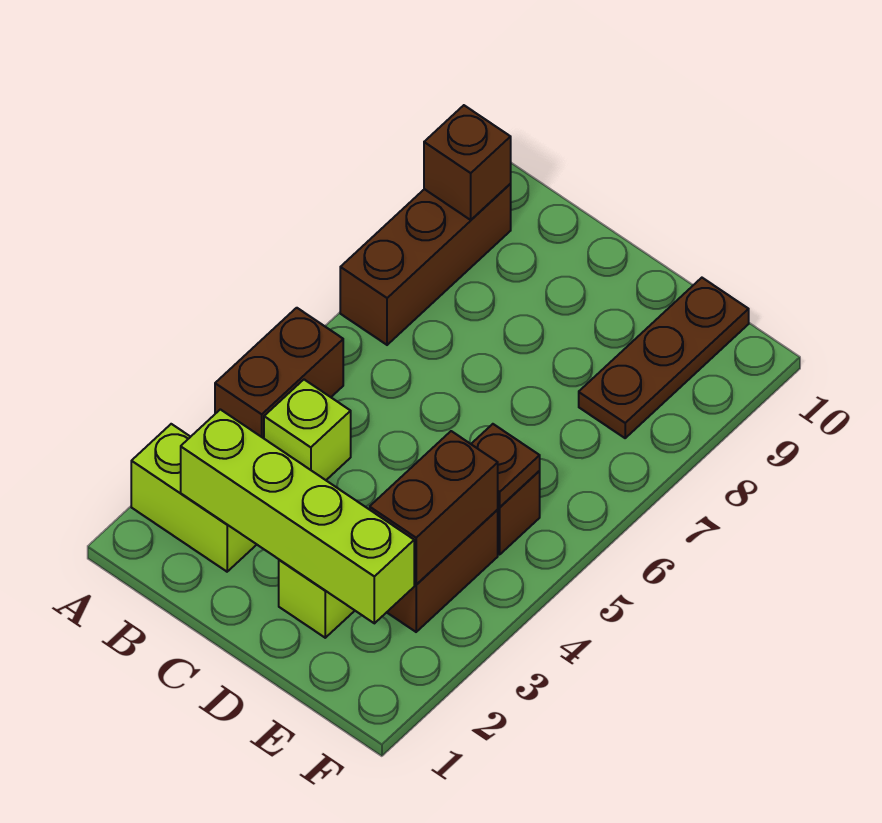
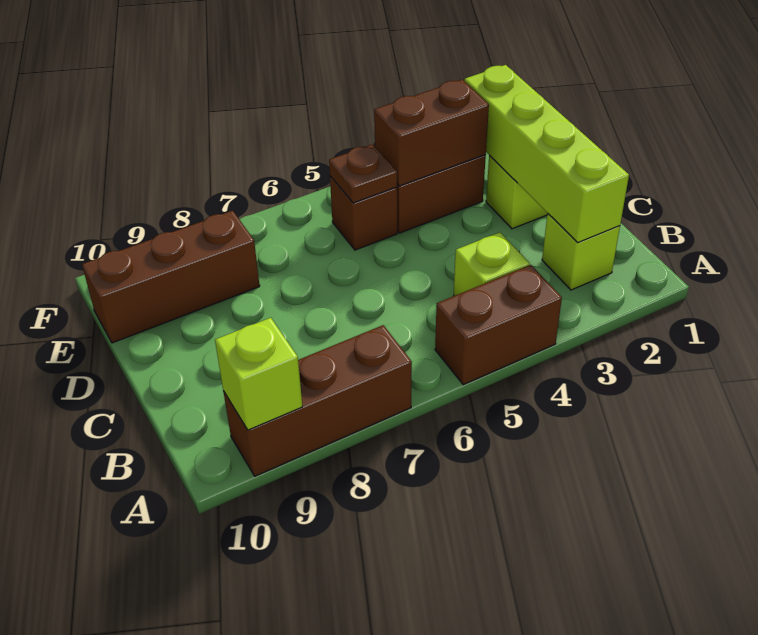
lime brick A2:B2 level 1 -> lime brick B2 level 1
brown brick A9 level 2 -> lime brick A9 level 2
brown plate E8:E10 level 1 -> brown brick E8:E10 level 1

